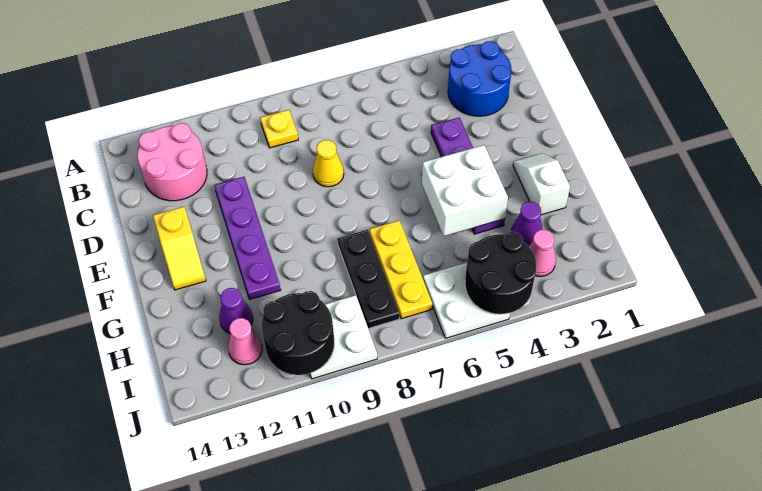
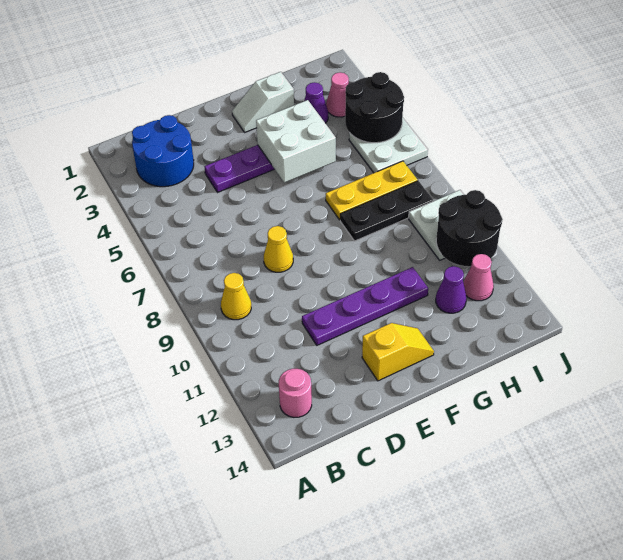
yellow plate B9 level 1 -> yellow cone B9 level 1
pink round brick B12:C13 level 1 -> pink round brick B13 level 1

